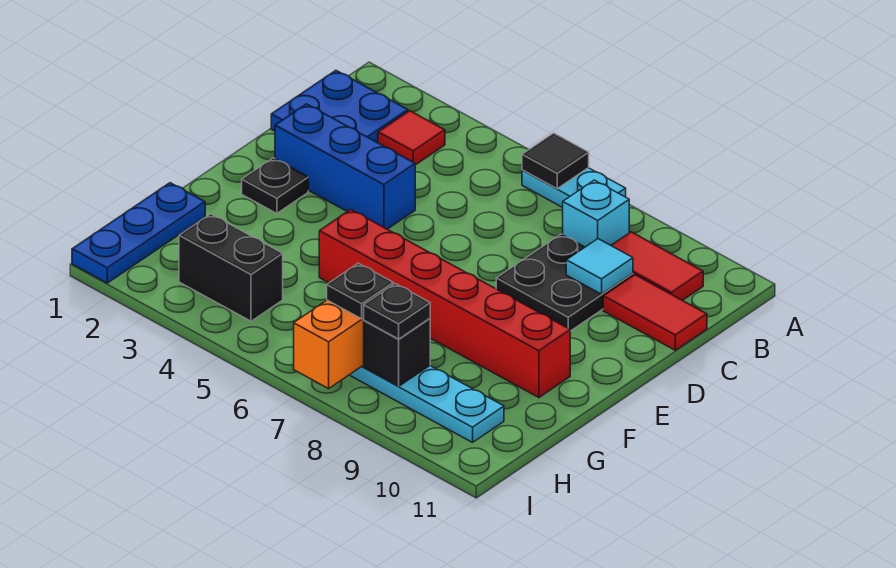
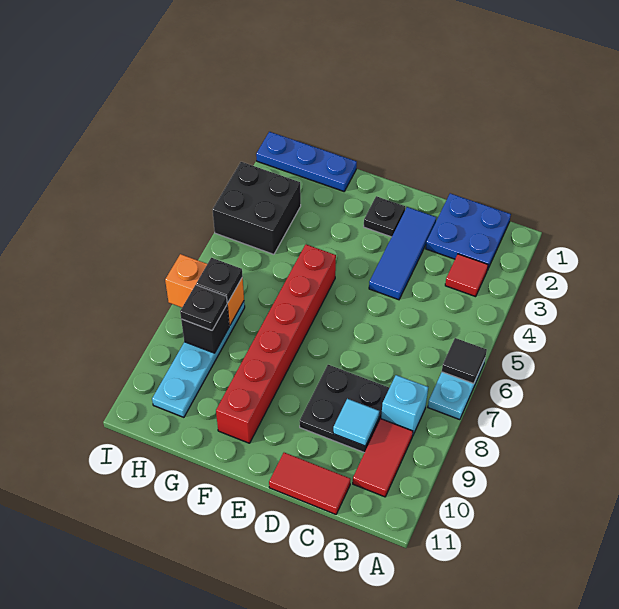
red tile C10:C11 level 1 -> red tile C11:D11 level 1
blue brick D2:D4 level 1 -> blue tile D2:D4 level 1
black brick H3:H4 level 1 -> black brick H3:I4 level 1

